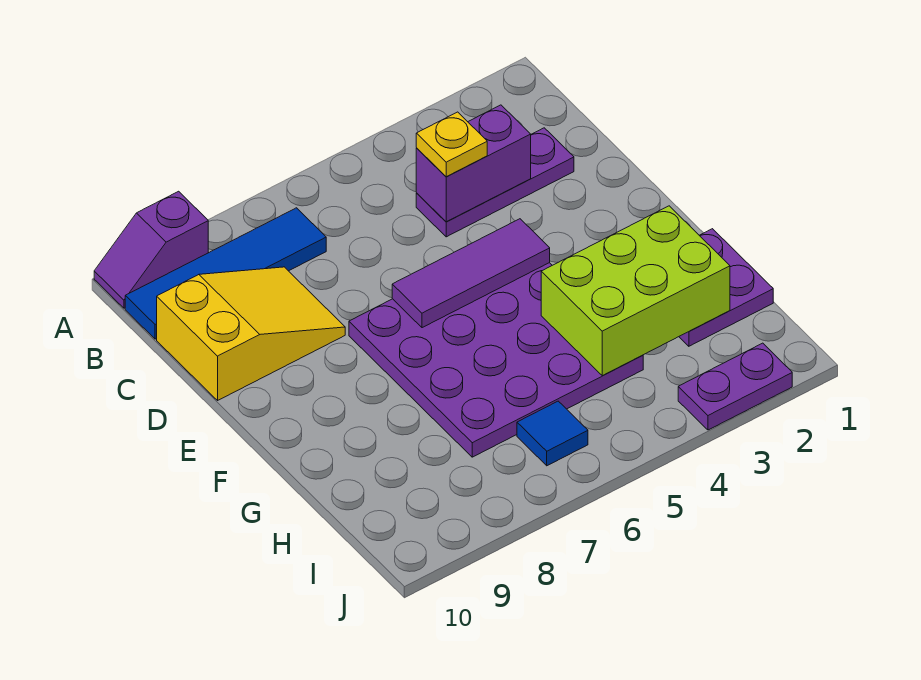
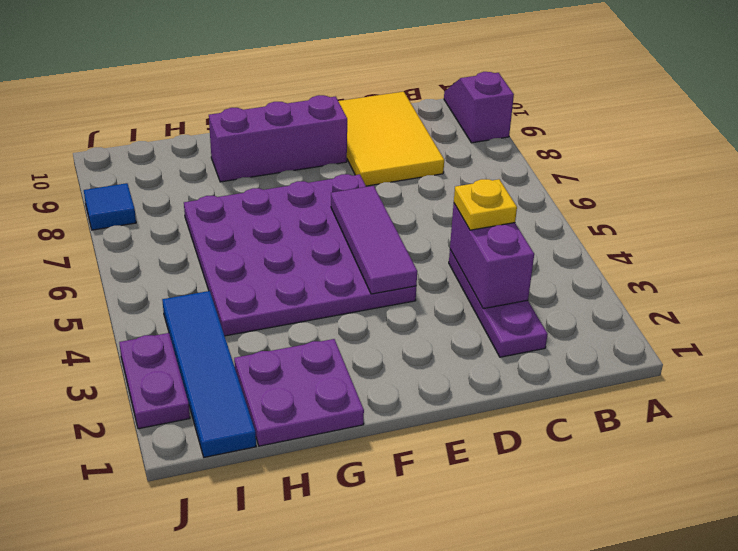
blue tile B7:B10 level 1 -> blue tile I1:I4 level 1
yellow slope C8:D10 level 1 top 10 -> yellow tile C8:D10 level 1
none -> purple brick E9:G9 level 1
lime brick G2:H4 level 2 -> none
blue tile I6 level 1 -> blue tile J8 level 1

